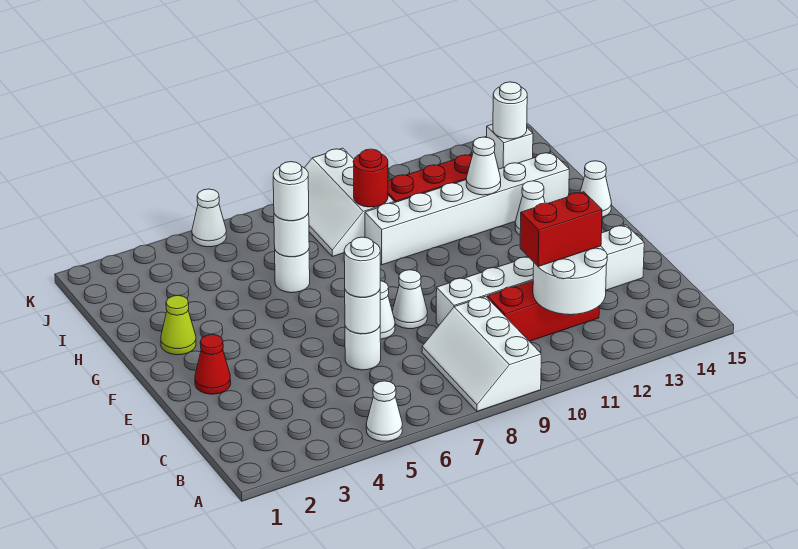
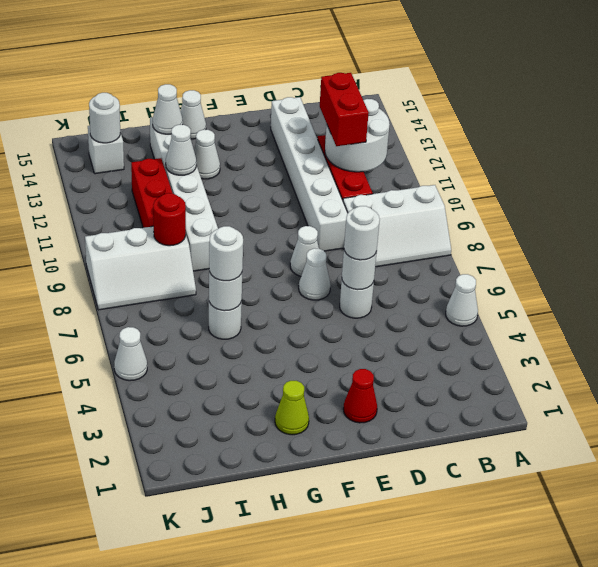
none -> white cone H14 level 2

